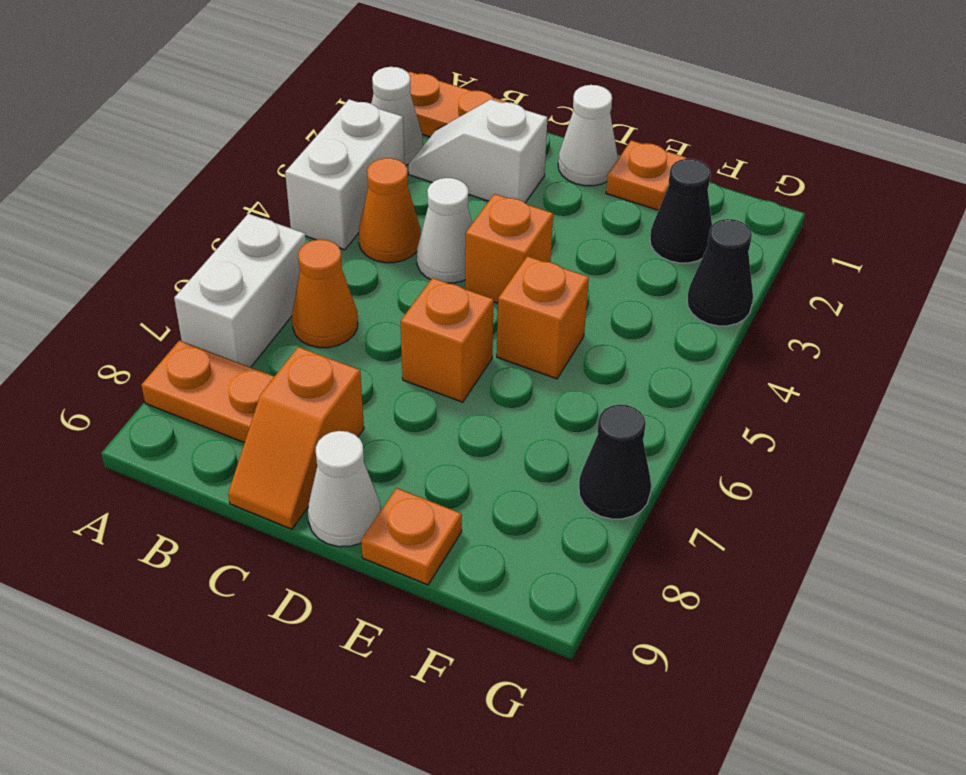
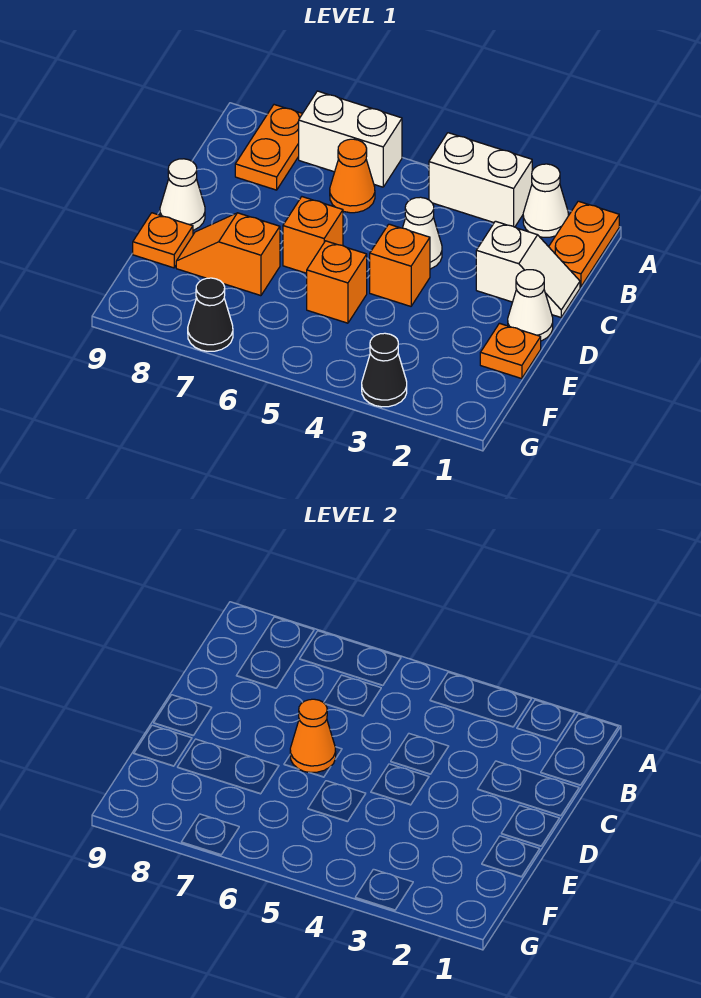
white slope B2:C2 level 1 top C -> white slope C1:C2 level 1 top 2
orange cone B4 level 1 -> orange cone D6 level 2
orange slope C8:C9 level 1 top 8 -> orange slope E7:E8 level 1 top 7
black cone F2 level 1 -> none

